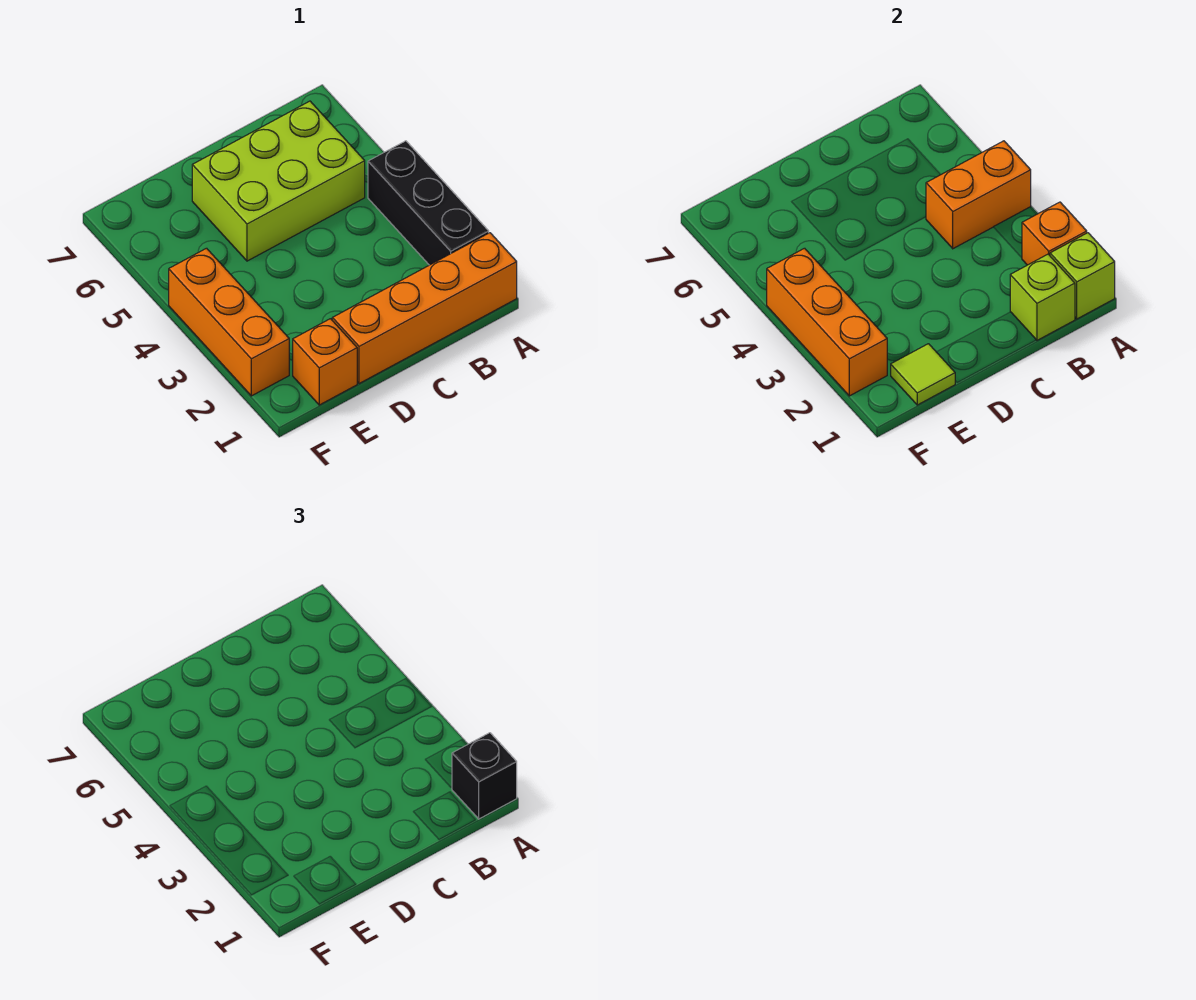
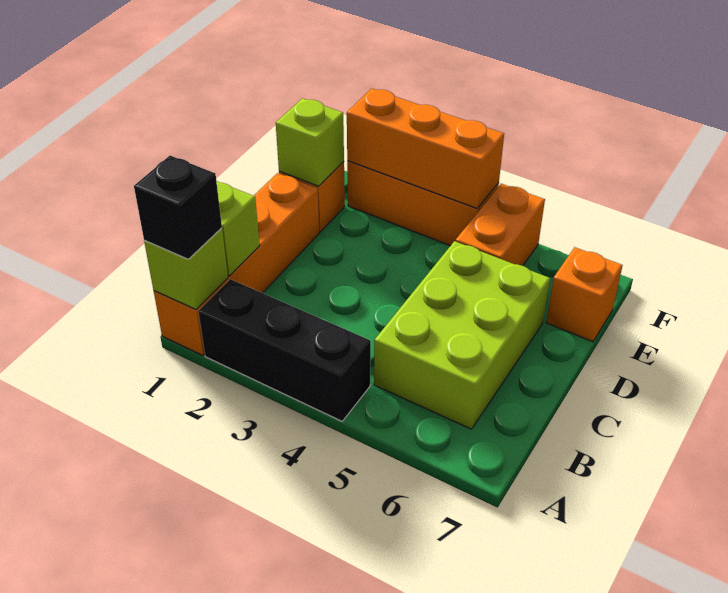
orange brick A2 level 2 -> orange brick E7 level 1
orange brick A4:B4 level 2 -> orange brick E5:F5 level 1
lime tile E1 level 2 -> lime brick E1 level 2

